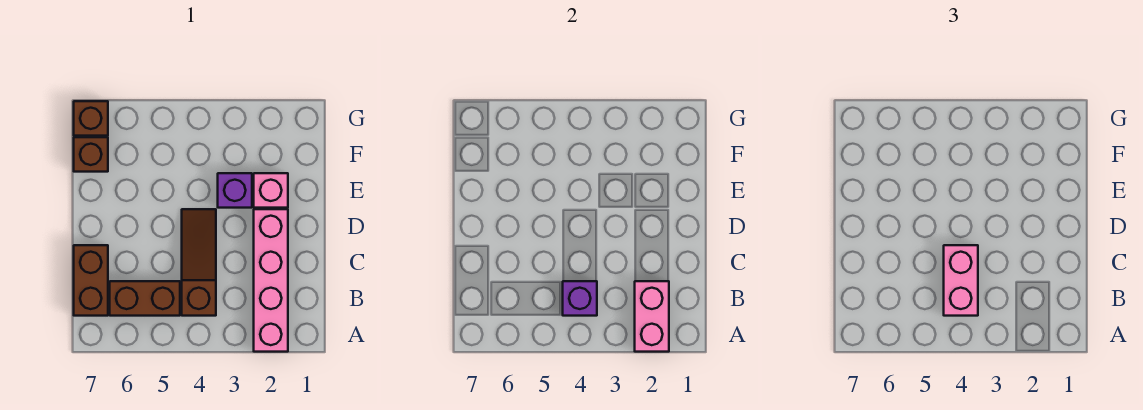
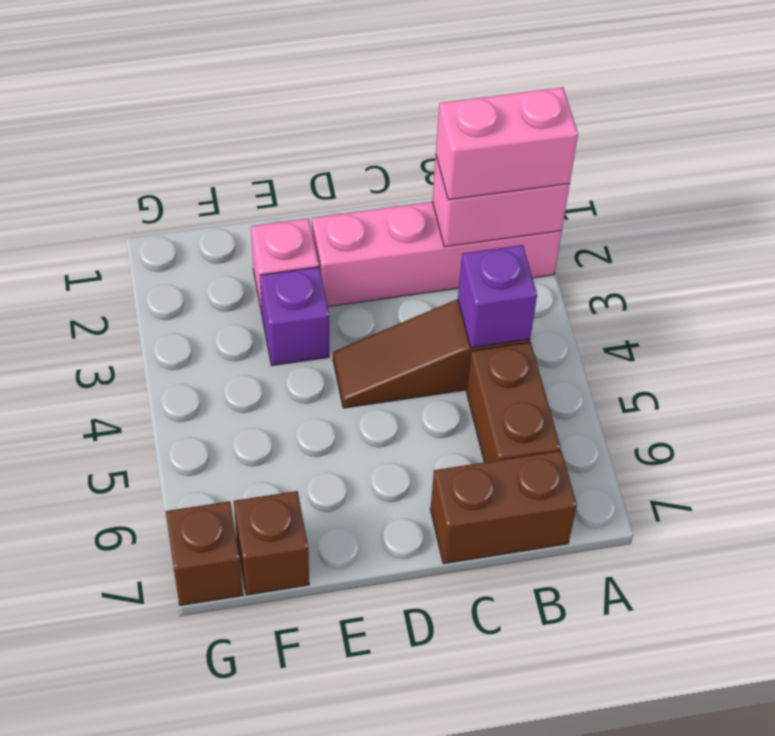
pink brick B4:C4 level 3 -> pink brick A2:B2 level 3

